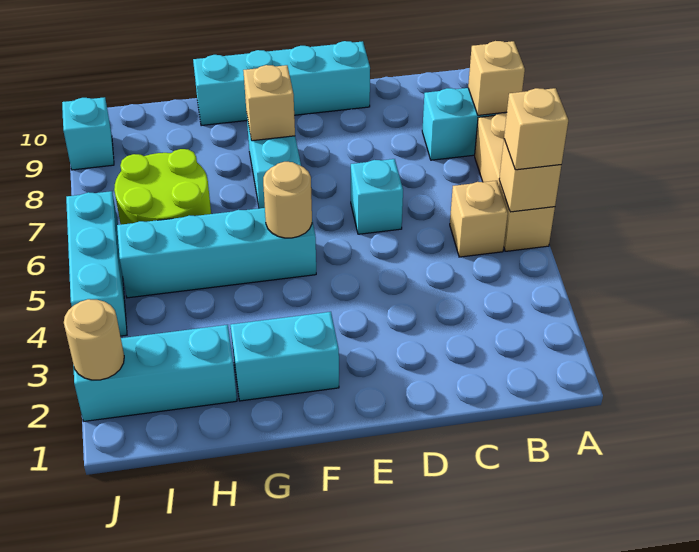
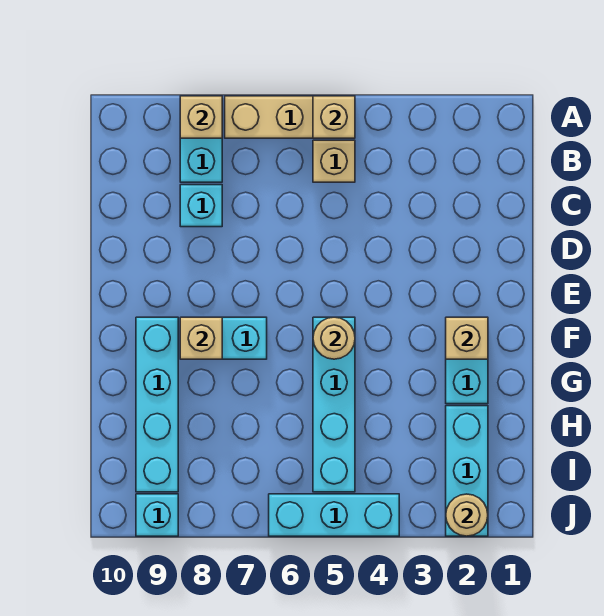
tan brick A5 level 3 -> tan brick F2 level 2
cyan brick D6 level 1 -> cyan brick C8 level 1
cyan brick D10:G10 level 1 -> cyan brick F9:I9 level 1
lime round brick H6:I7 level 1 -> none

